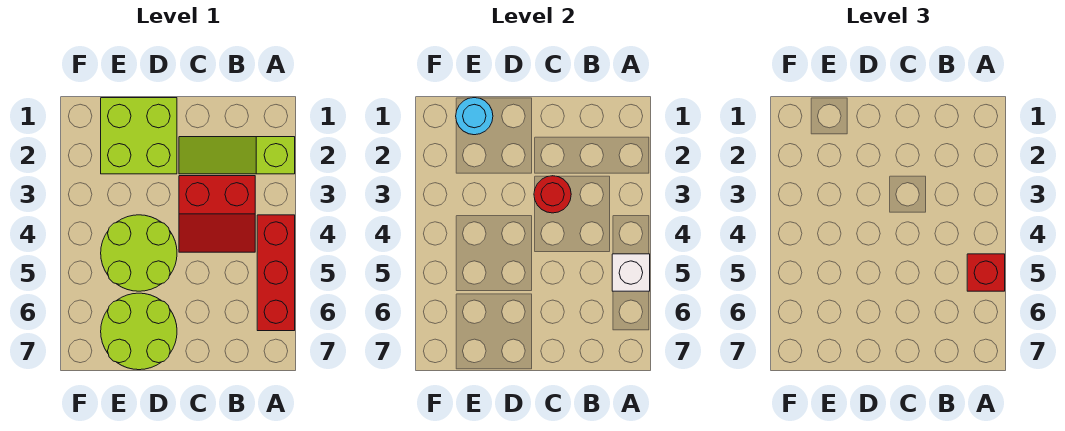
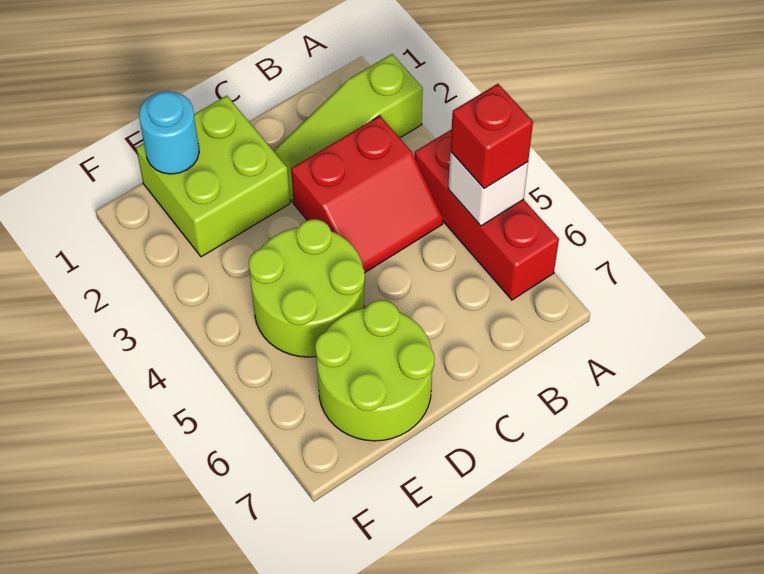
red round brick C3 level 2 -> none

